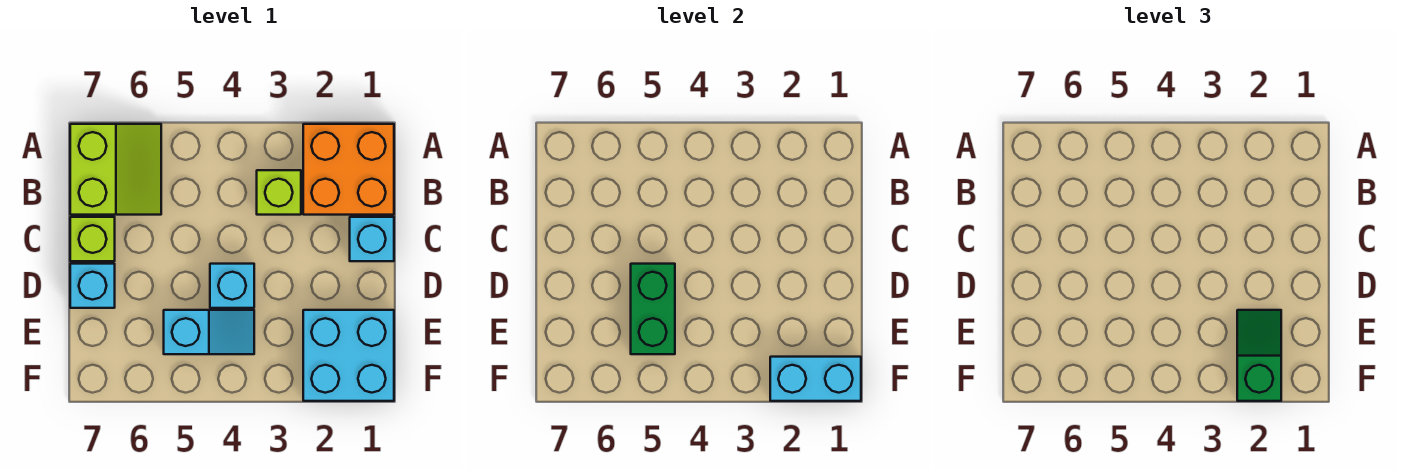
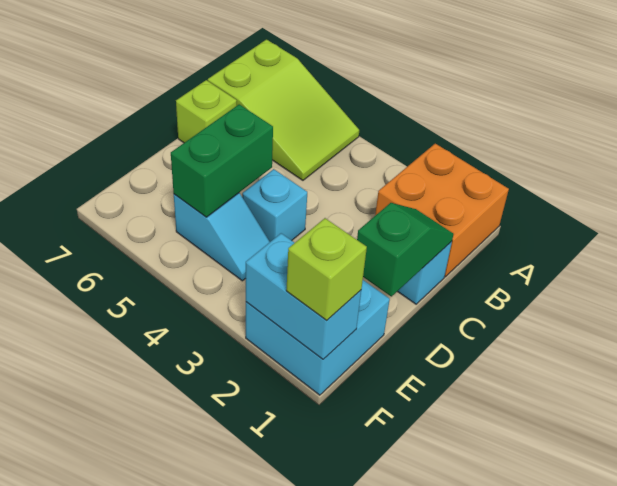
lime slope A6:B7 level 1 top 7 -> lime slope A5:B7 level 1 top 7
lime brick B3 level 1 -> lime brick F1 level 3
cyan brick D7 level 1 -> none
green slope E2:F2 level 3 top F -> green slope C1:D1 level 2 top D

